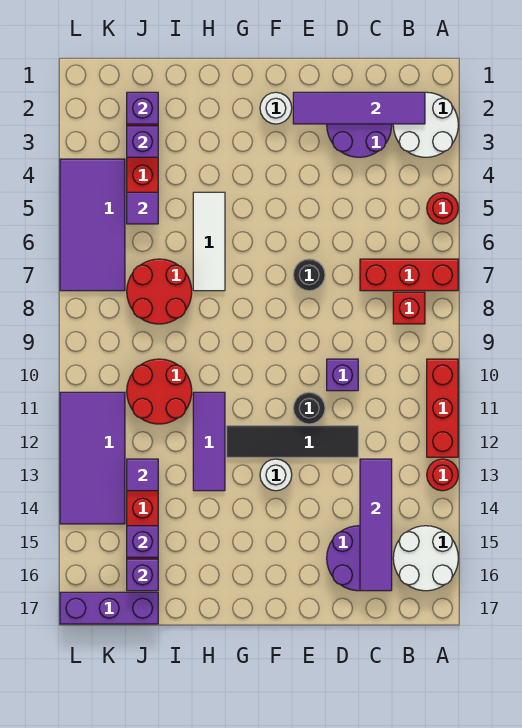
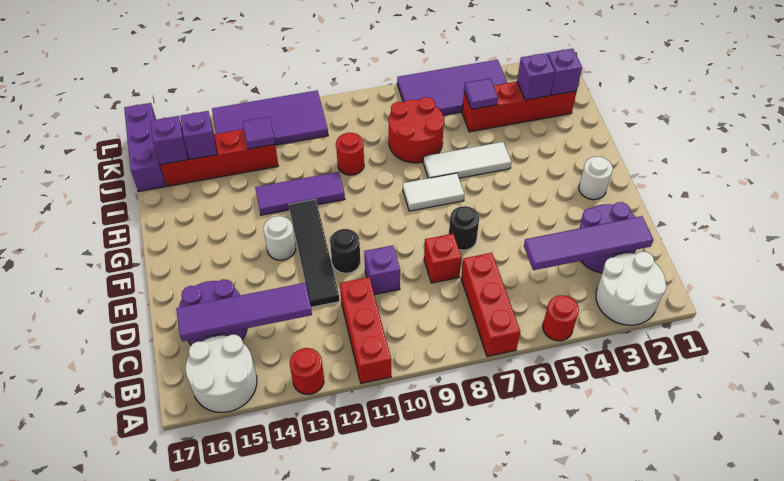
red brick A10:A12 level 1 -> red brick A11:C11 level 1
purple tile B2:E2 level 2 -> purple tile C2:C5 level 2
red brick B8 level 1 -> red brick D8 level 1
none -> white tile G7:G8 level 1
red round brick I10:J11 level 1 -> red round brick I10 level 1

